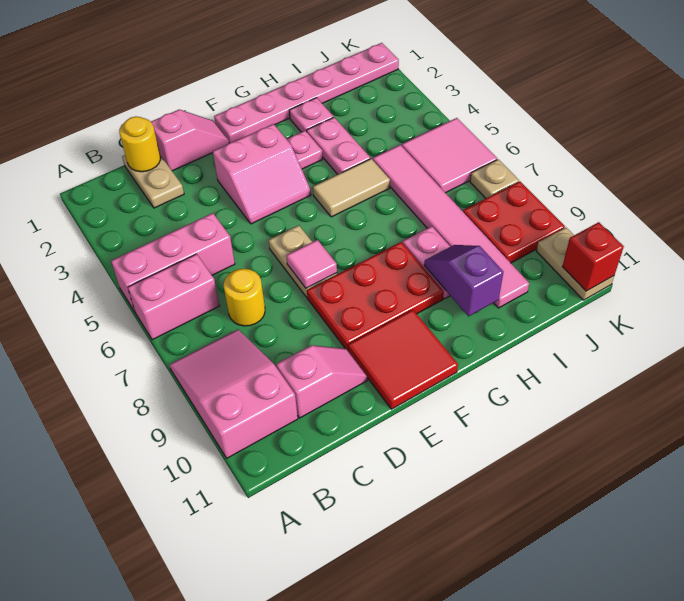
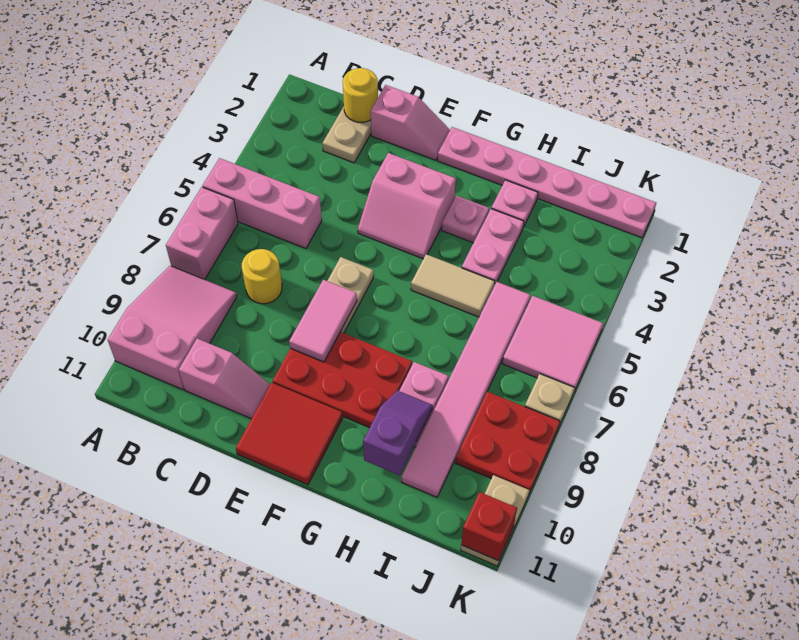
pink brick A6:B6 level 1 -> pink brick A6:A7 level 1
pink tile E7 level 2 -> pink tile E7:E8 level 2

